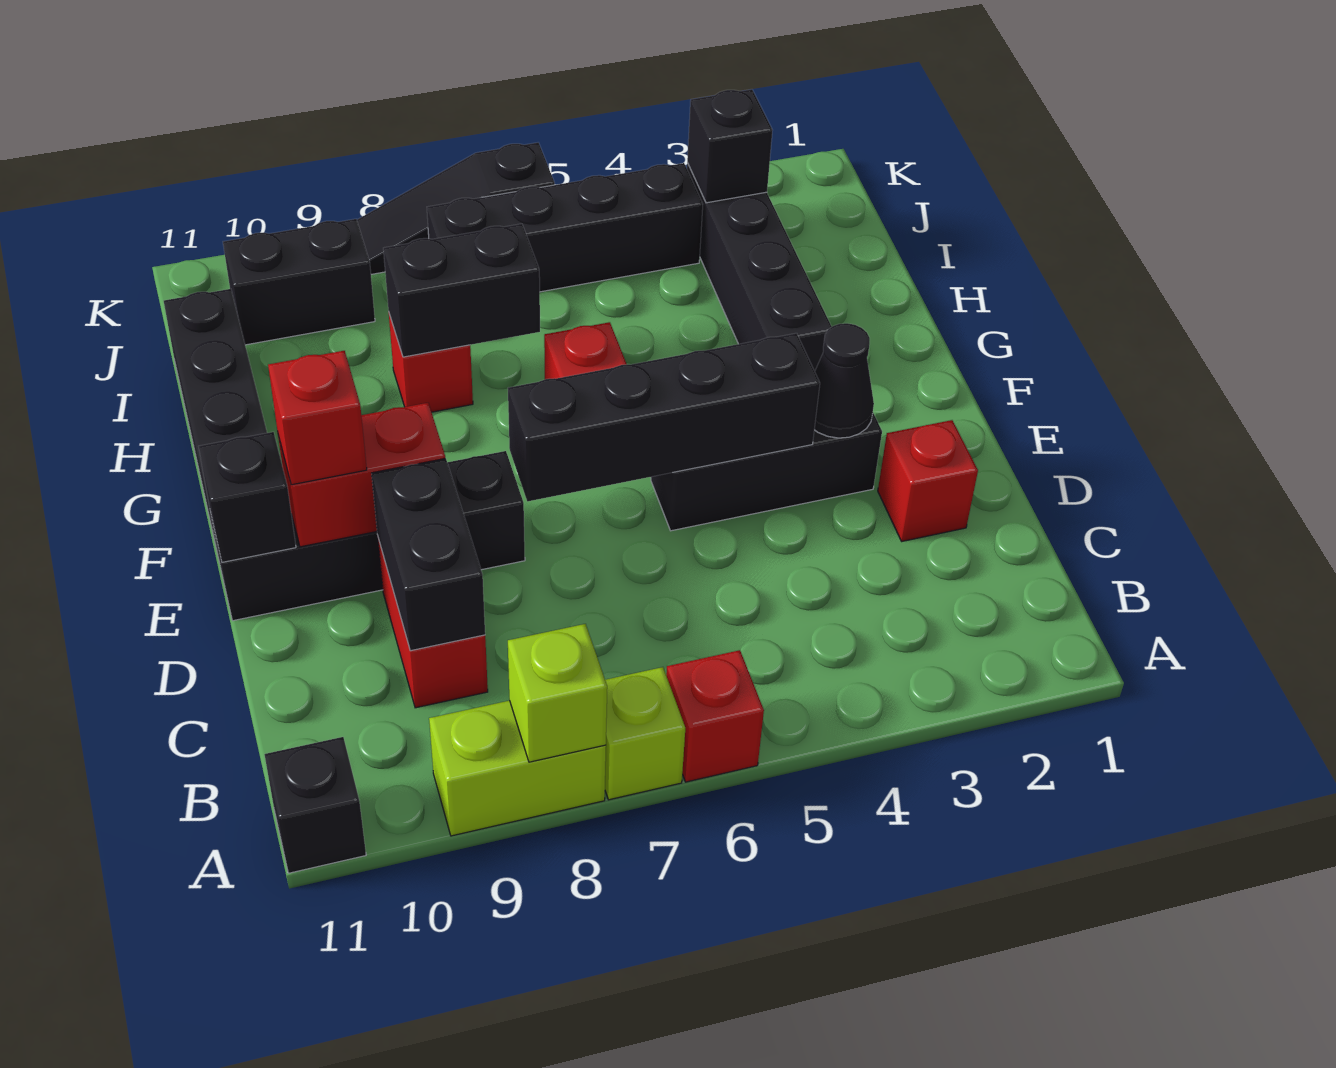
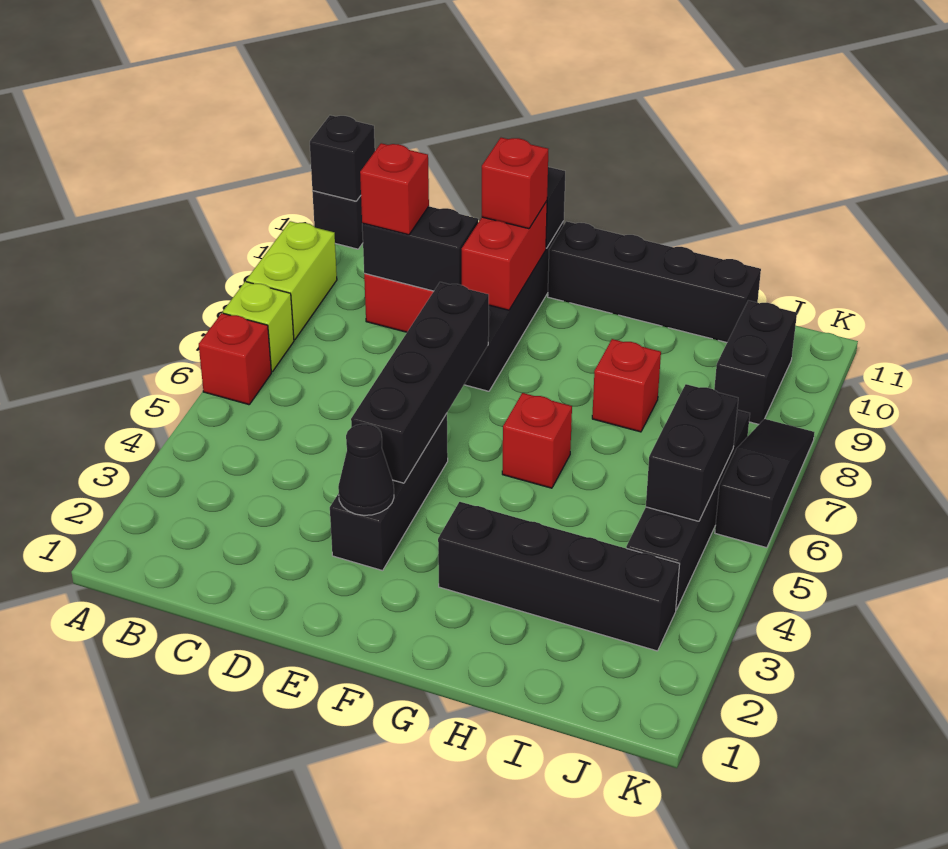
lime brick A8 level 2 -> none
red brick D2 level 1 -> red brick C9 level 3
black brick H7:H8 level 2 -> black brick J5:J6 level 2
black brick J3 level 2 -> black brick A11 level 2

